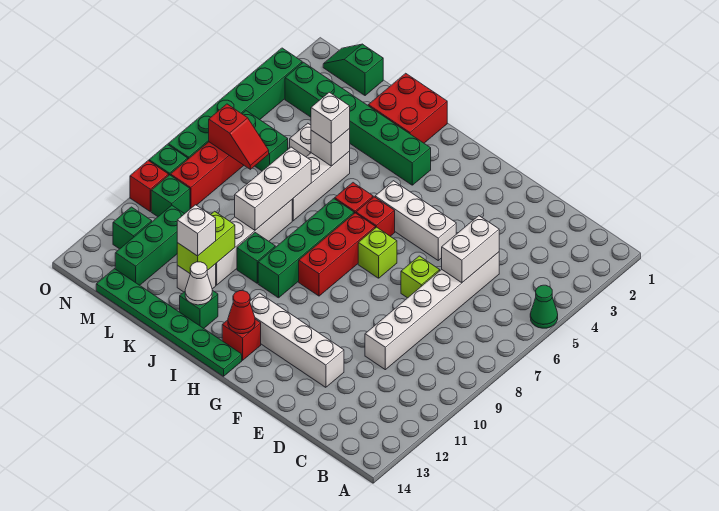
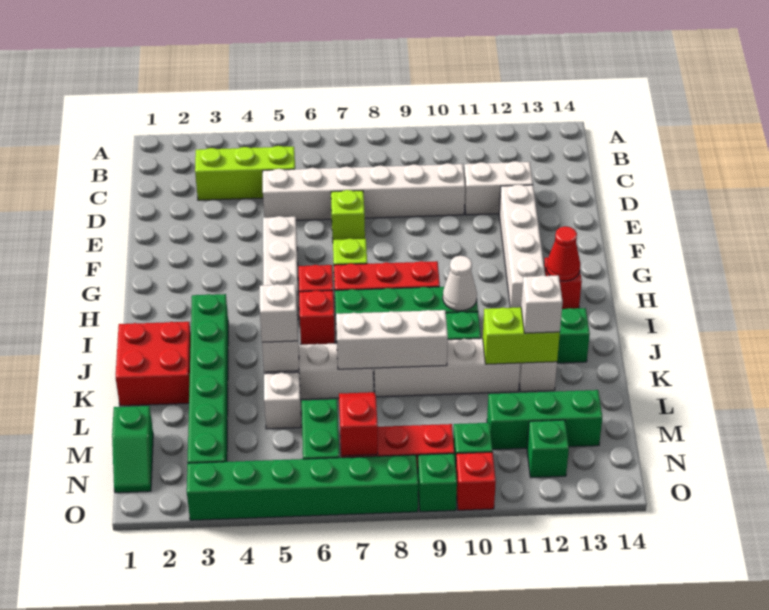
green cone A5 level 1 -> none
none -> lime brick C3:C5 level 1
white brick D5:D6 level 2 -> white brick D11:D12 level 1
green plate H14:M14 level 1 -> none
white cone J13 level 2 -> white cone I10 level 2

